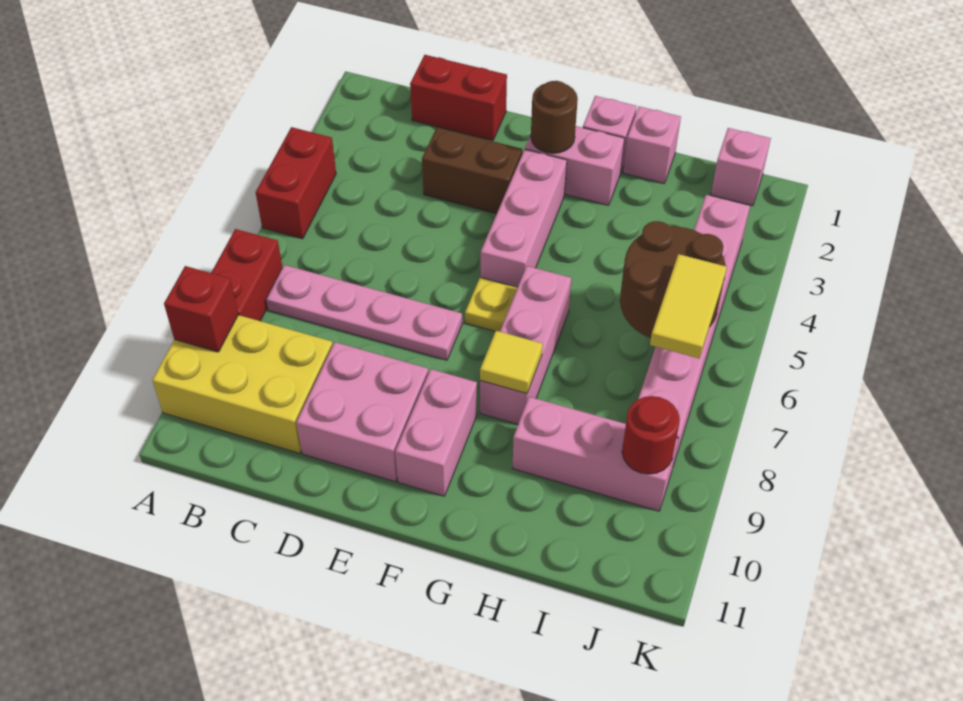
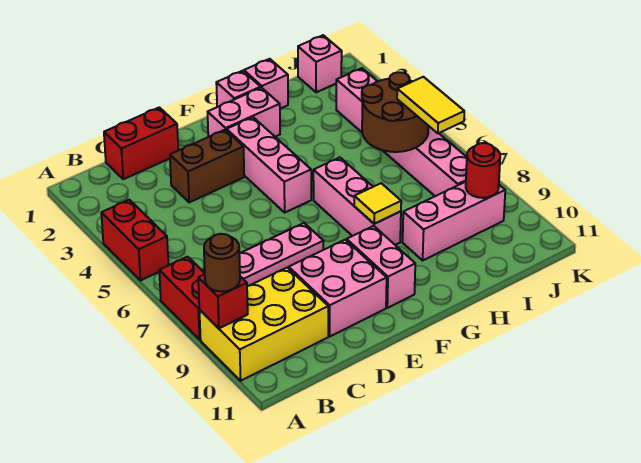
brown round brick F2 level 2 -> brown round brick A9 level 3
yellow plate F6 level 1 -> none

